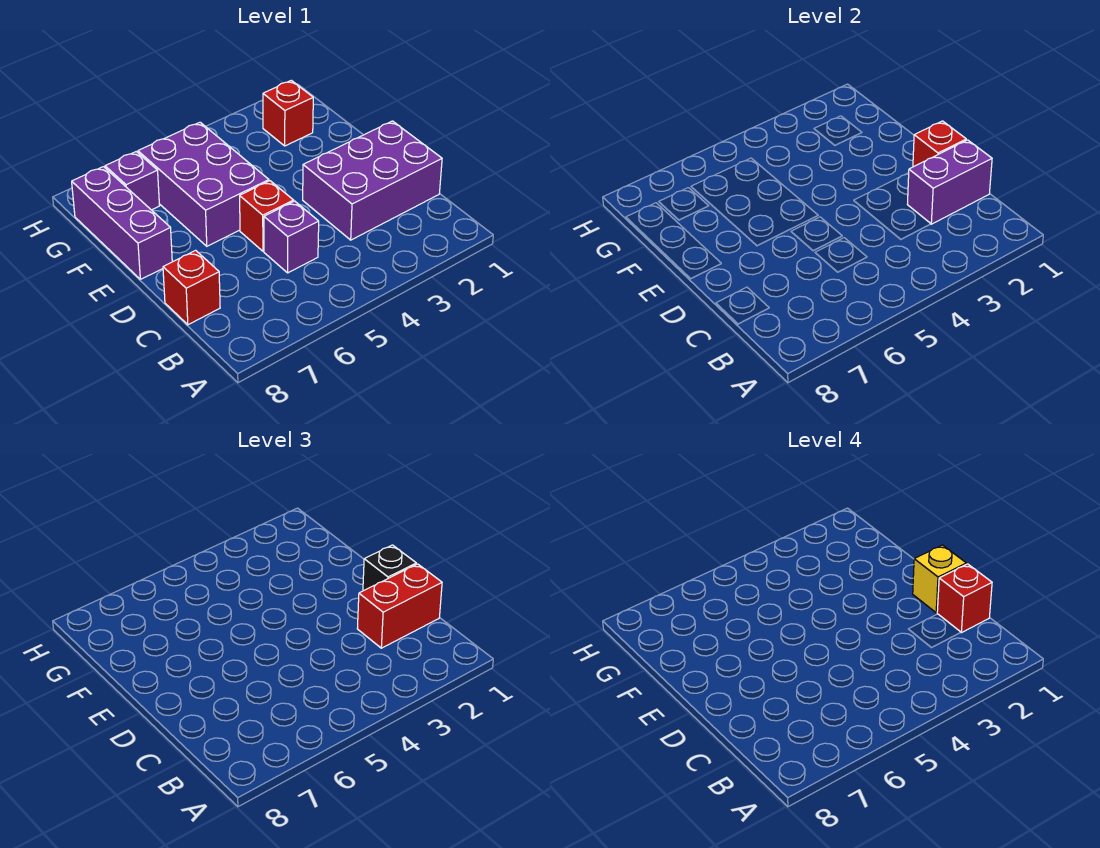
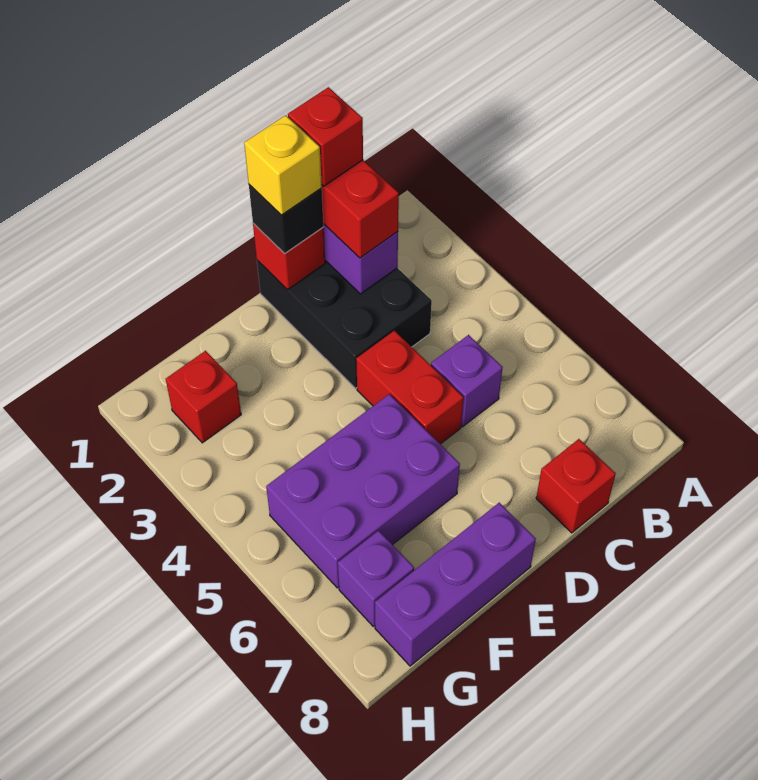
purple brick C1:D3 level 1 -> black brick C1:D3 level 1
red brick D5 level 1 -> red brick D4:D5 level 1

